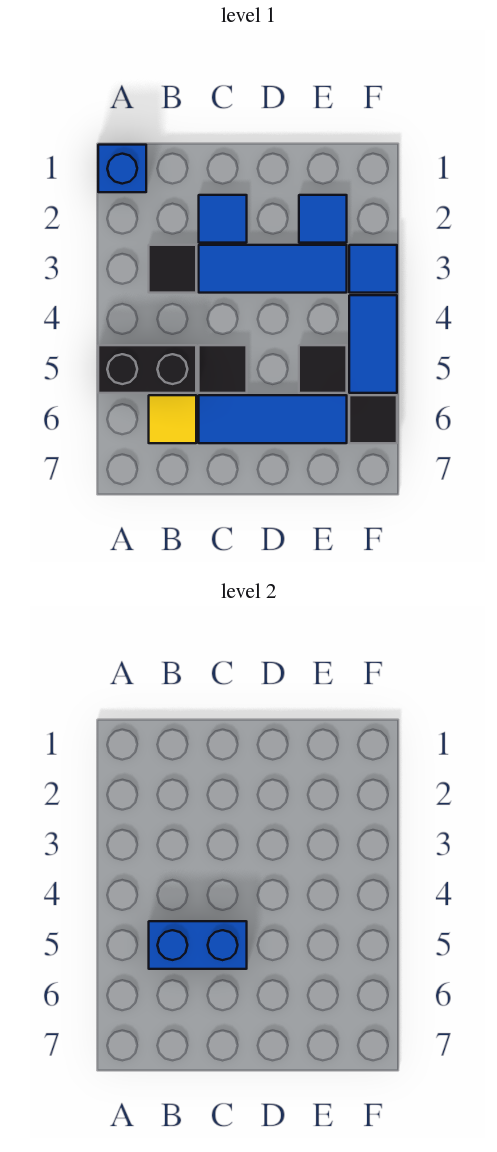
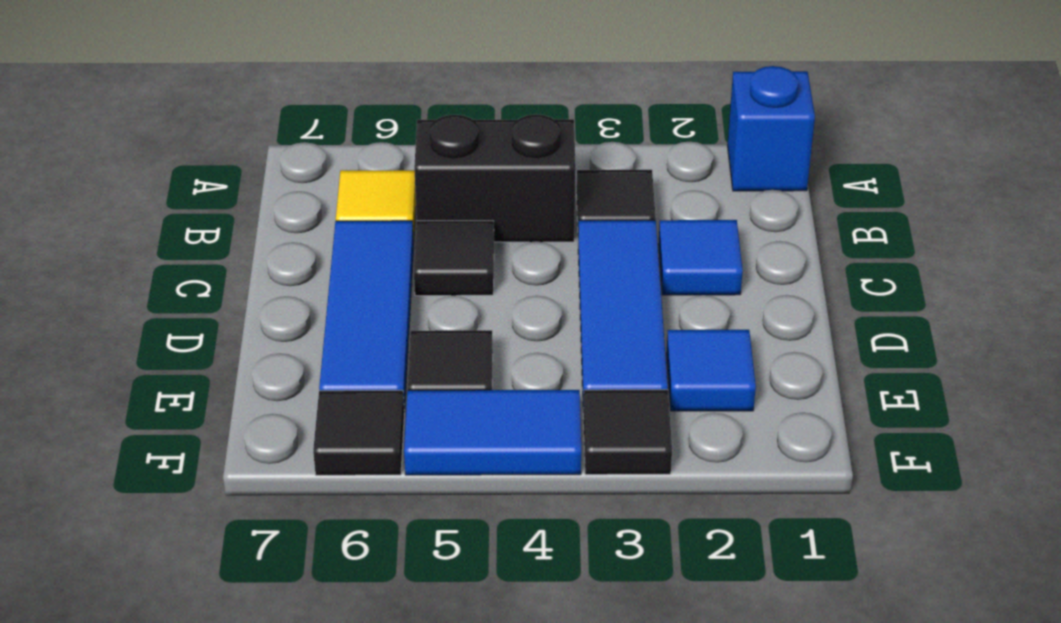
black brick A5:B5 level 1 -> black brick B4:B5 level 1
blue brick B5:C5 level 2 -> none
blue tile F3 level 1 -> black tile F3 level 1

